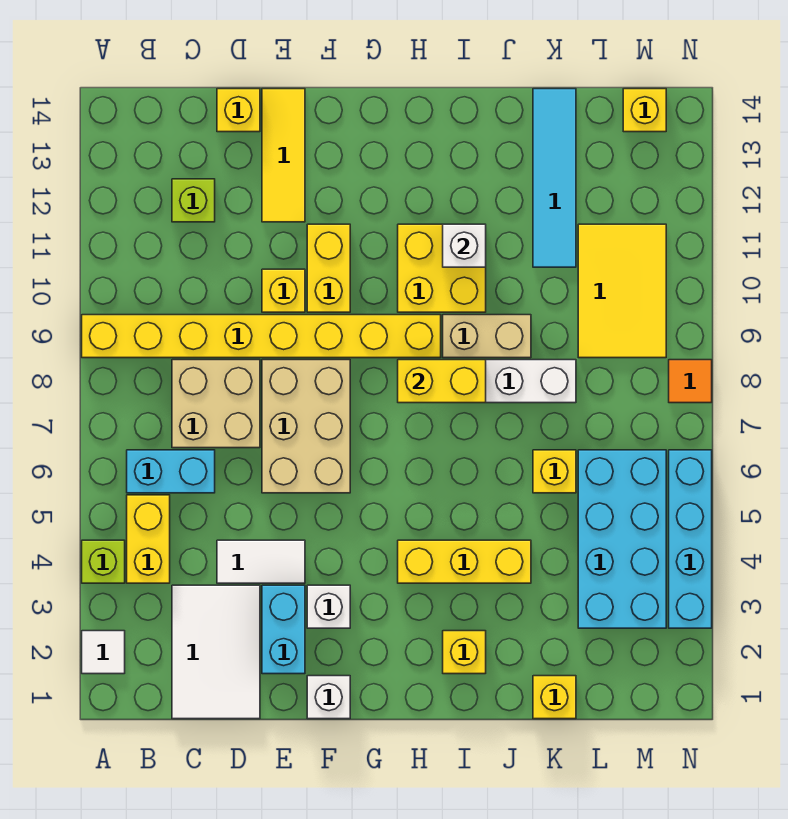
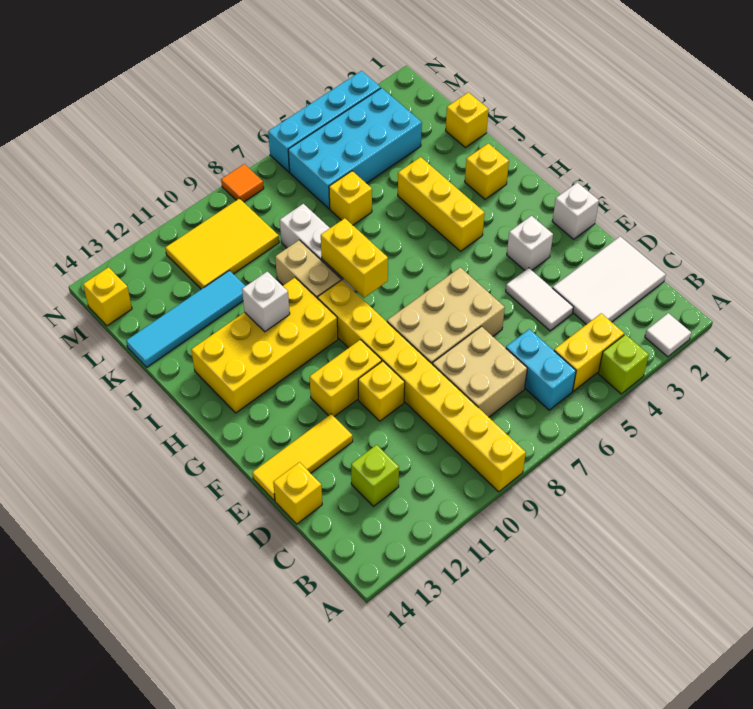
cyan brick E2:E3 level 1 -> none
yellow brick H10:I11 level 1 -> yellow brick H10:I13 level 1

